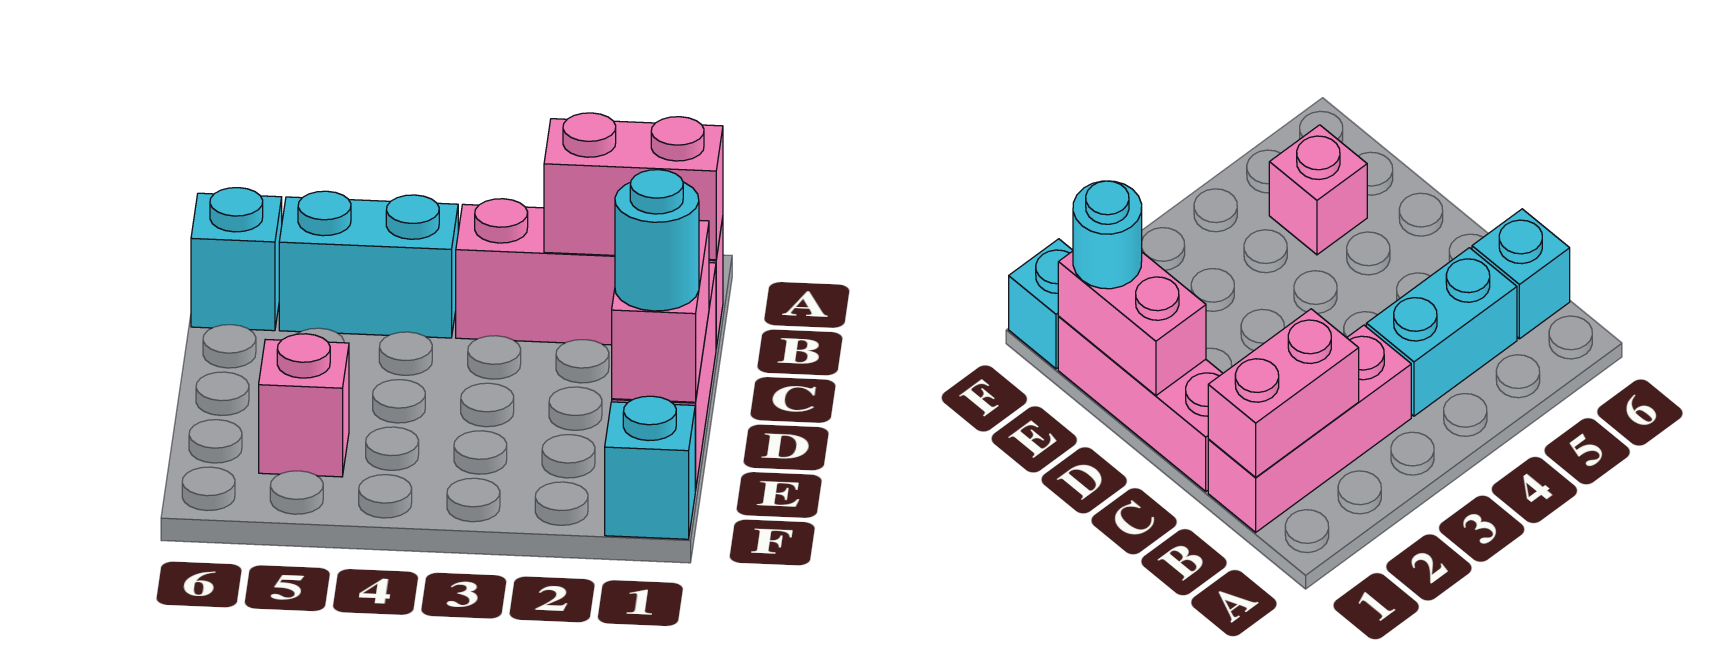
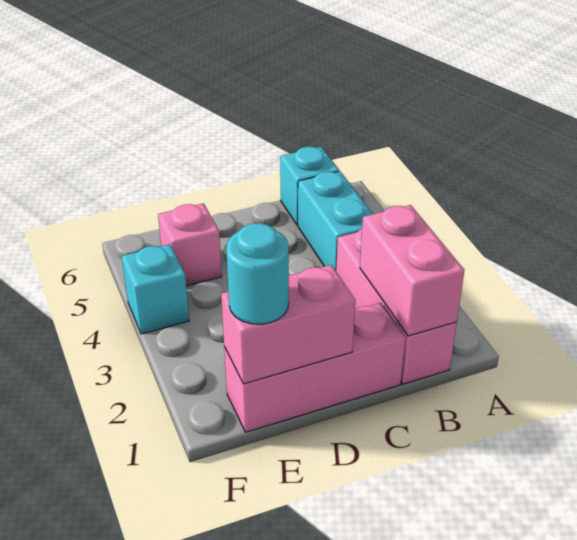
cyan brick F1 level 1 -> cyan brick F4 level 1

